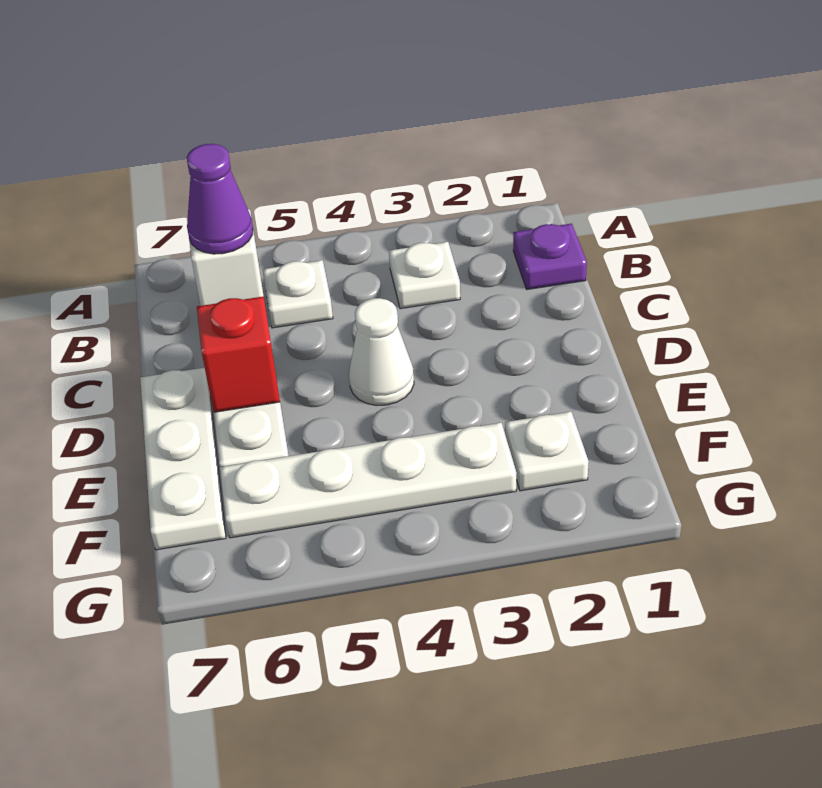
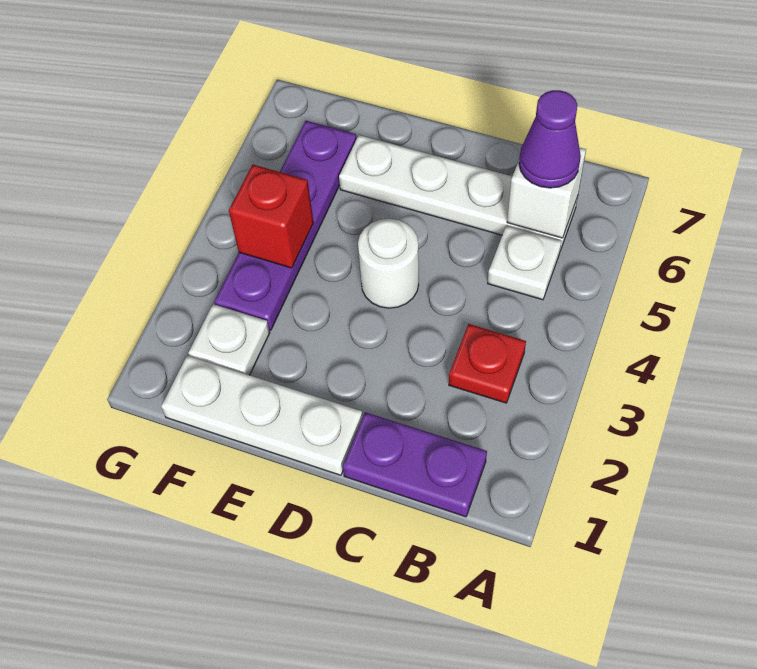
purple plate B1 level 1 -> purple plate B1:C1 level 1
white plate B3 level 1 -> red plate B3 level 1
white cone D4 level 1 -> white round brick D4 level 1
red brick D6 level 2 -> red brick F4 level 2
white plate D7:F7 level 1 -> white plate D1:F1 level 1
white plate F3:F6 level 1 -> purple plate F3:F6 level 1

